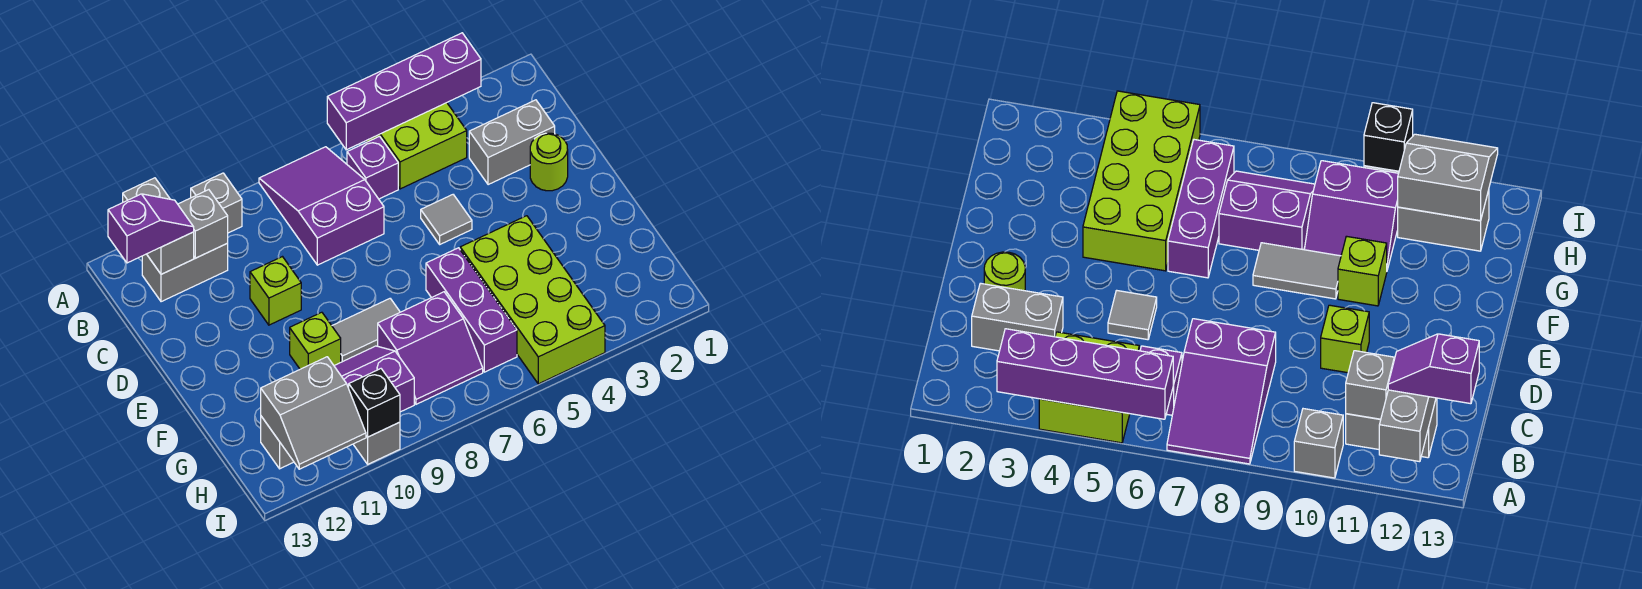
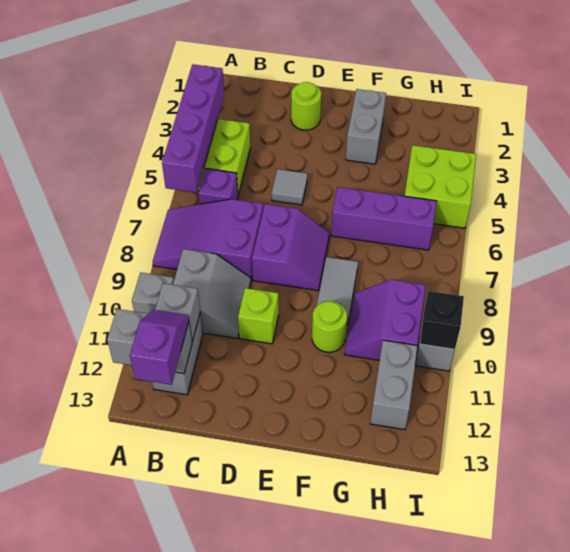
grey brick C2:C3 level 1 -> grey brick F2:F3 level 1
lime brick F4:I5 level 1 -> lime brick H4:I5 level 1
lime brick F10 level 1 -> lime round brick F10 level 1
purple slope G7:H8 level 1 top G -> purple slope D7:E8 level 1 top D
grey slope H11:I12 level 2 top H -> grey slope B9:C10 level 1 top B

